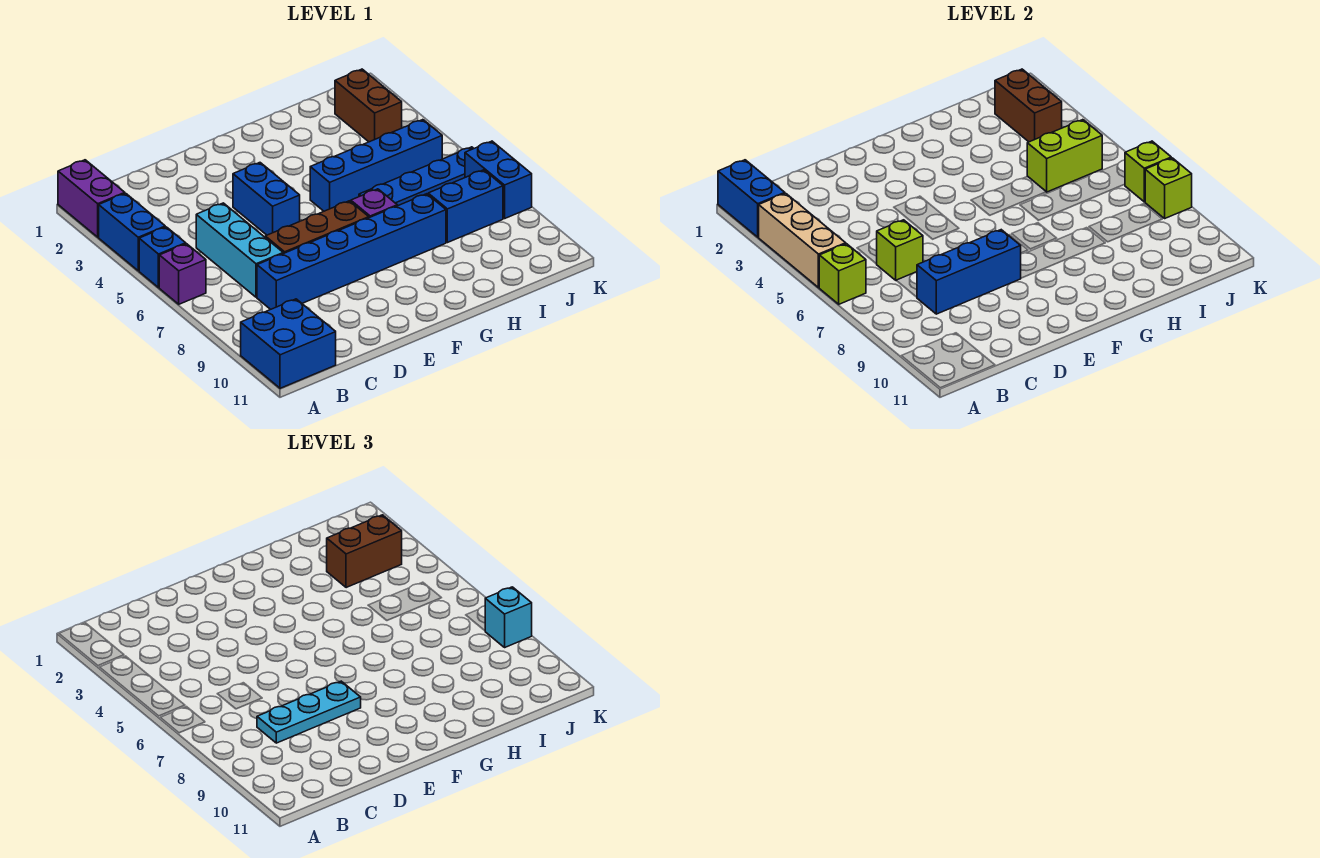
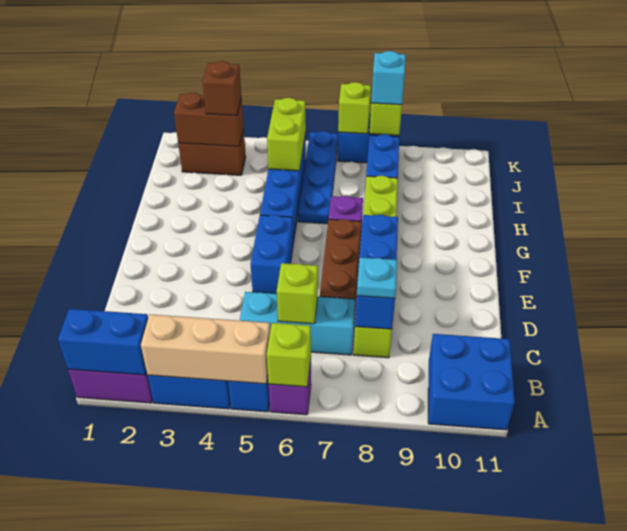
blue brick C8:H8 level 1 -> lime brick C8:H8 level 1
cyan plate C8:E8 level 3 -> cyan plate C8 level 3
blue brick E4:E5 level 1 -> blue brick E5:F5 level 1
brown brick I3:J3 level 3 -> brown brick J3 level 3

